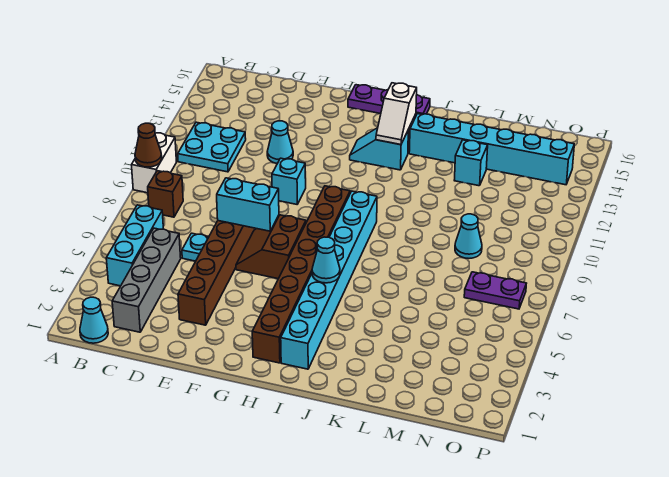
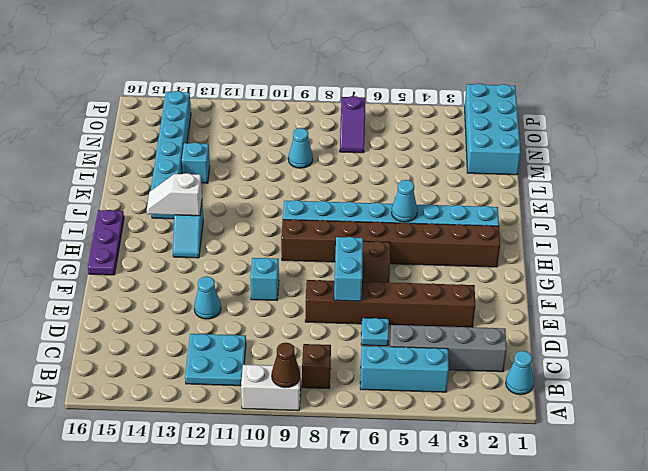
white slope I13:I14 level 2 top 14 -> white slope I13:I14 level 2 top 13
none -> cyan brick M1:P2 level 1
purple plate N7:O7 level 1 -> purple slope N7:O7 level 1 top O

